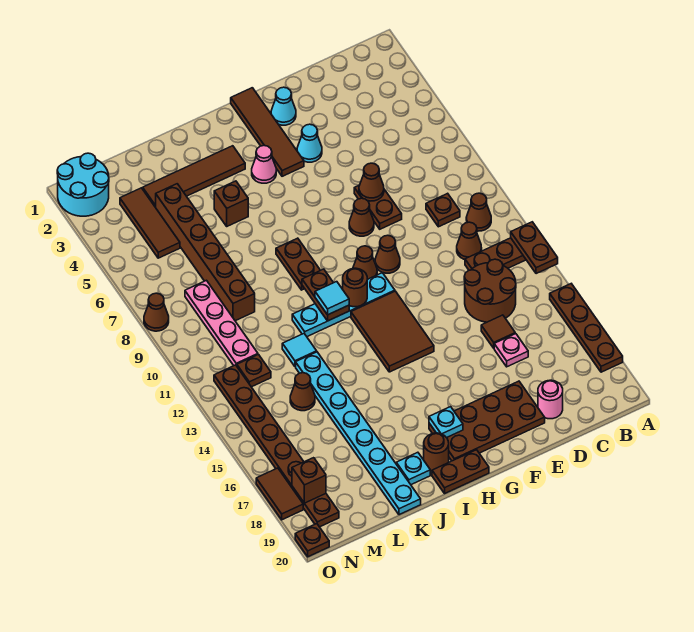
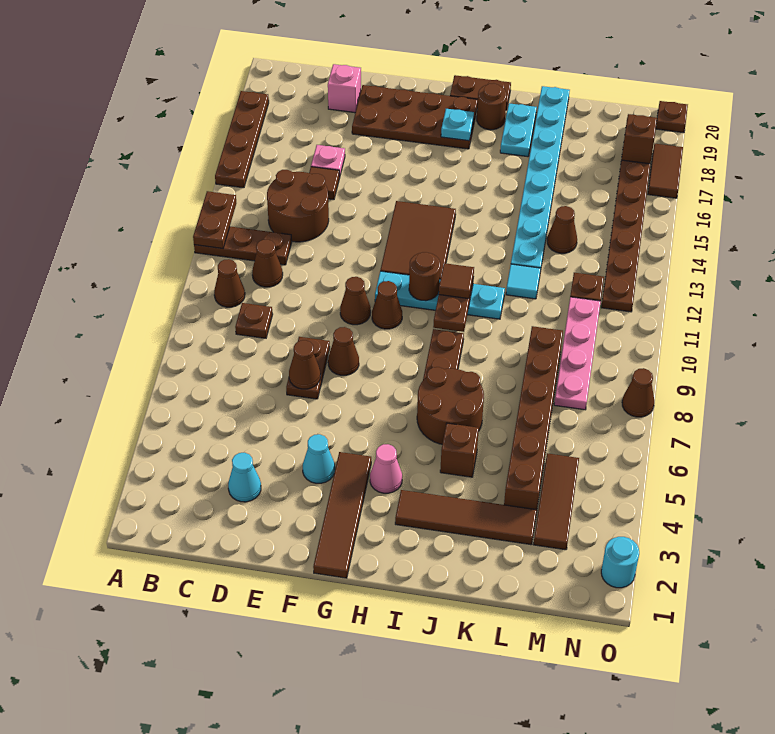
pink round brick D19 level 1 -> pink brick D19 level 1
cyan cone F2 level 1 -> cyan cone D3 level 1
none -> brown round brick I6:J7 level 1
cyan tile I11 level 3 -> brown tile I11 level 3
cyan plate J19 level 1 -> cyan plate J18:J19 level 1
cyan round brick N1:O2 level 1 -> cyan round brick O2 level 1

